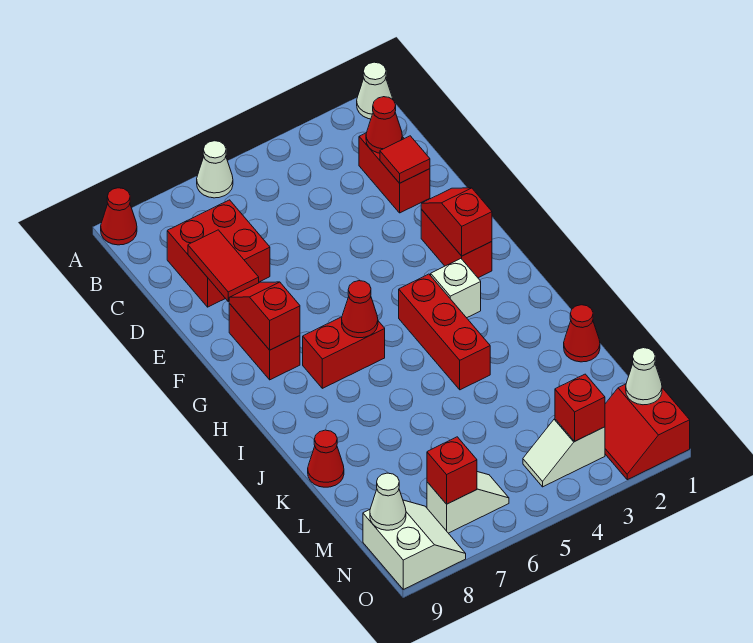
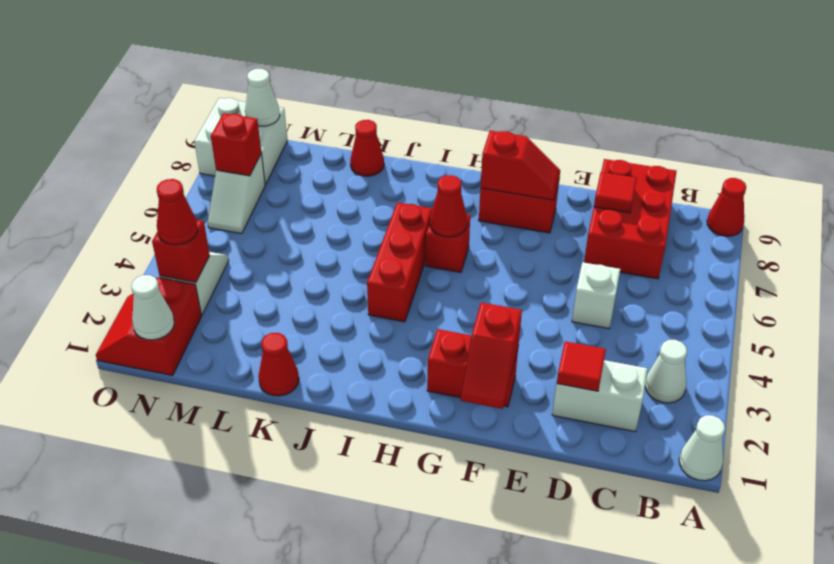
white cone A6 level 1 -> white cone B3 level 1
red brick C2:D2 level 1 -> white brick C2:D2 level 1
red cone C2 level 2 -> red cone N3 level 3
red brick C7:D8 level 1 -> red brick C7:D9 level 1
red tile D8:E8 level 2 -> red tile D8 level 2
red slope F2:G2 level 2 top G -> red slope F1:F2 level 2 top 2
white brick H3 level 1 -> white brick D5 level 1
red brick H4:J4 level 1 -> red brick I4:I6 level 1
red brick H6:H7 level 1 -> red brick H6 level 1
red slope N1:O2 level 1 top 1 -> red slope N1:O2 level 1 top N
white slope N8:O9 level 1 top 9 -> white brick N8:O9 level 1

